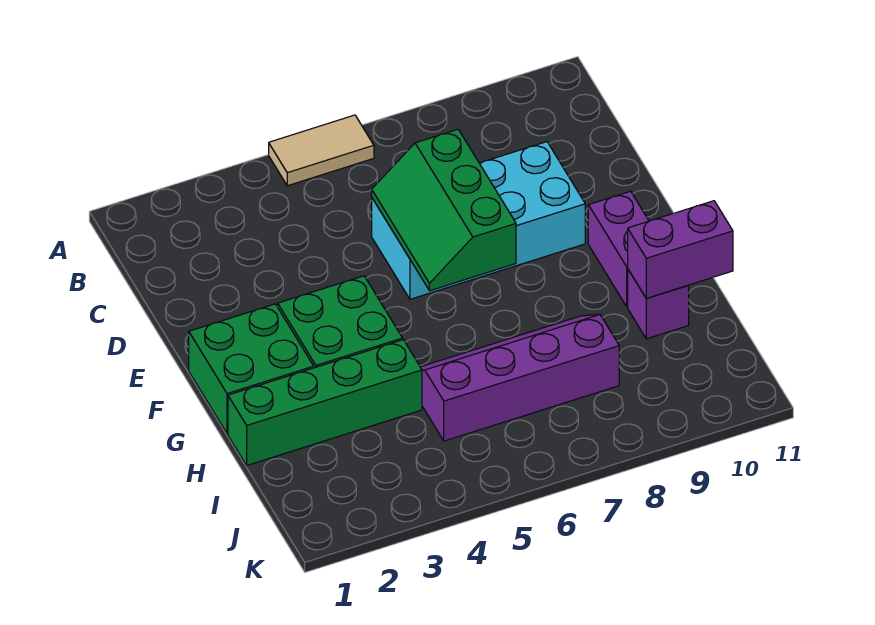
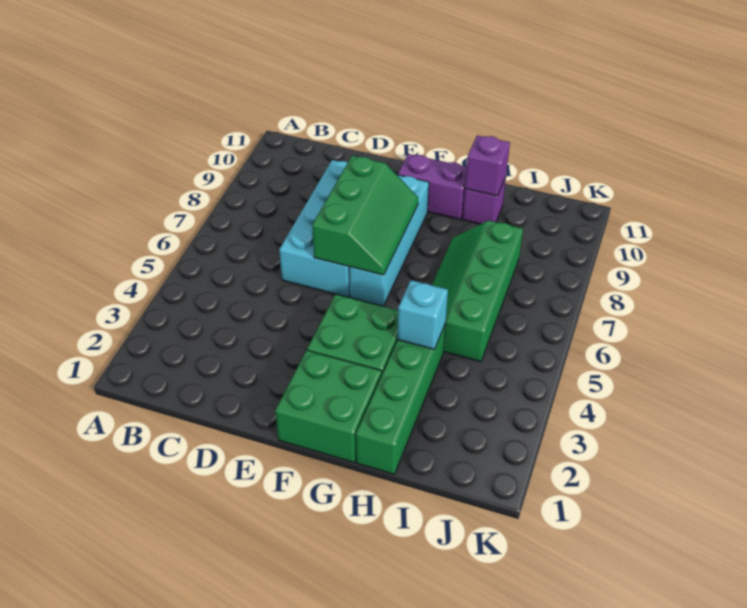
tan tile A5:A6 level 1 -> none
green slope D6:F7 level 2 top 7 -> green slope E6:F8 level 2 top E
none -> cyan brick F6:F9 level 1
none -> cyan brick H4 level 2
purple slope H5:I8 level 1 top I -> green slope H5:I8 level 1 top I
purple brick H10:H11 level 2 -> purple brick H10 level 2

